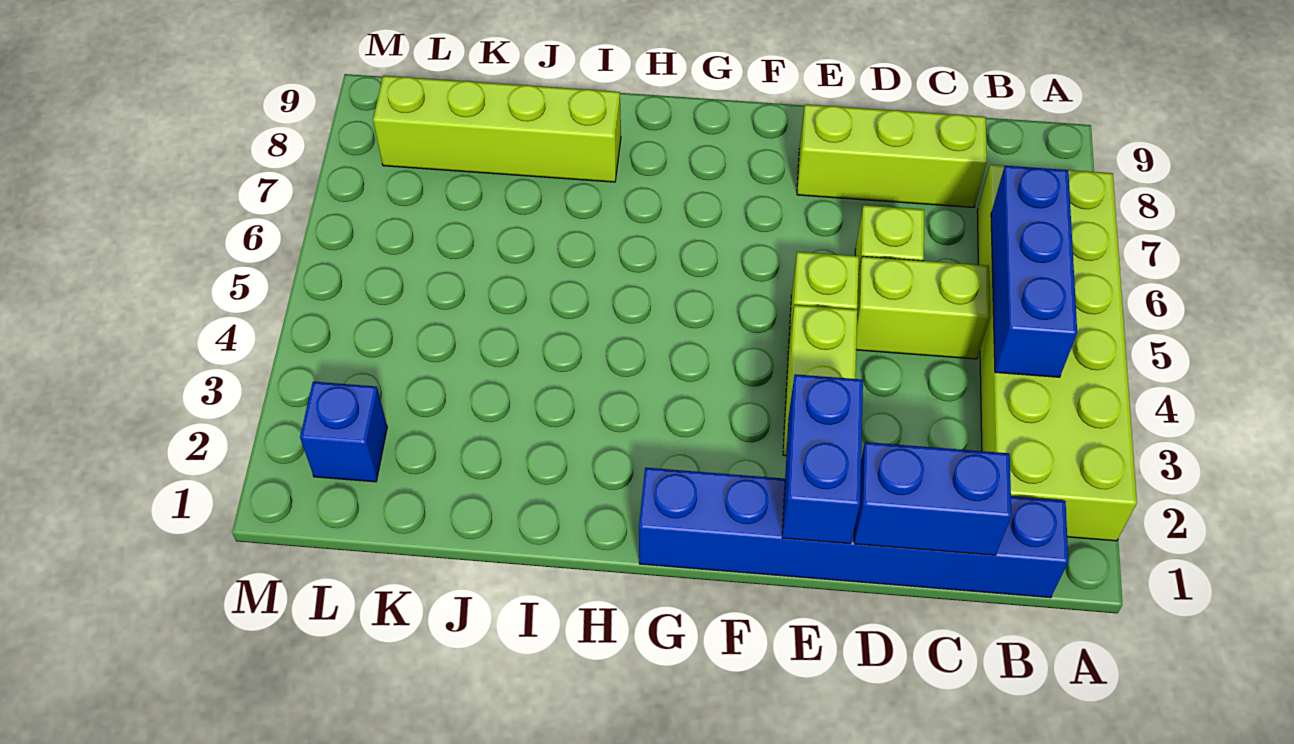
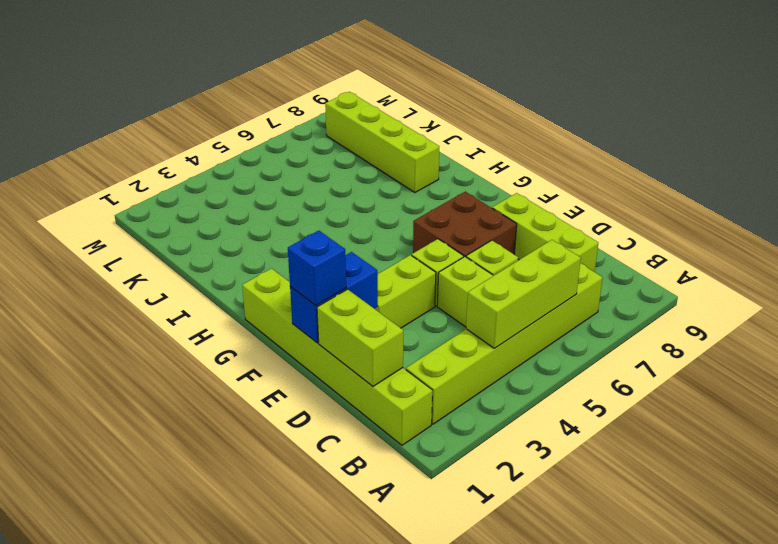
lime brick A2:B7 level 1 -> lime brick B2:B7 level 1
blue brick B1:G1 level 1 -> lime brick B1:G1 level 1
blue brick B4:B6 level 2 -> lime brick B4:B6 level 2
blue brick C1:D1 level 2 -> lime brick C1:D1 level 2
none -> brown brick E6:F7 level 1
blue brick L2 level 1 -> blue brick E1 level 3

